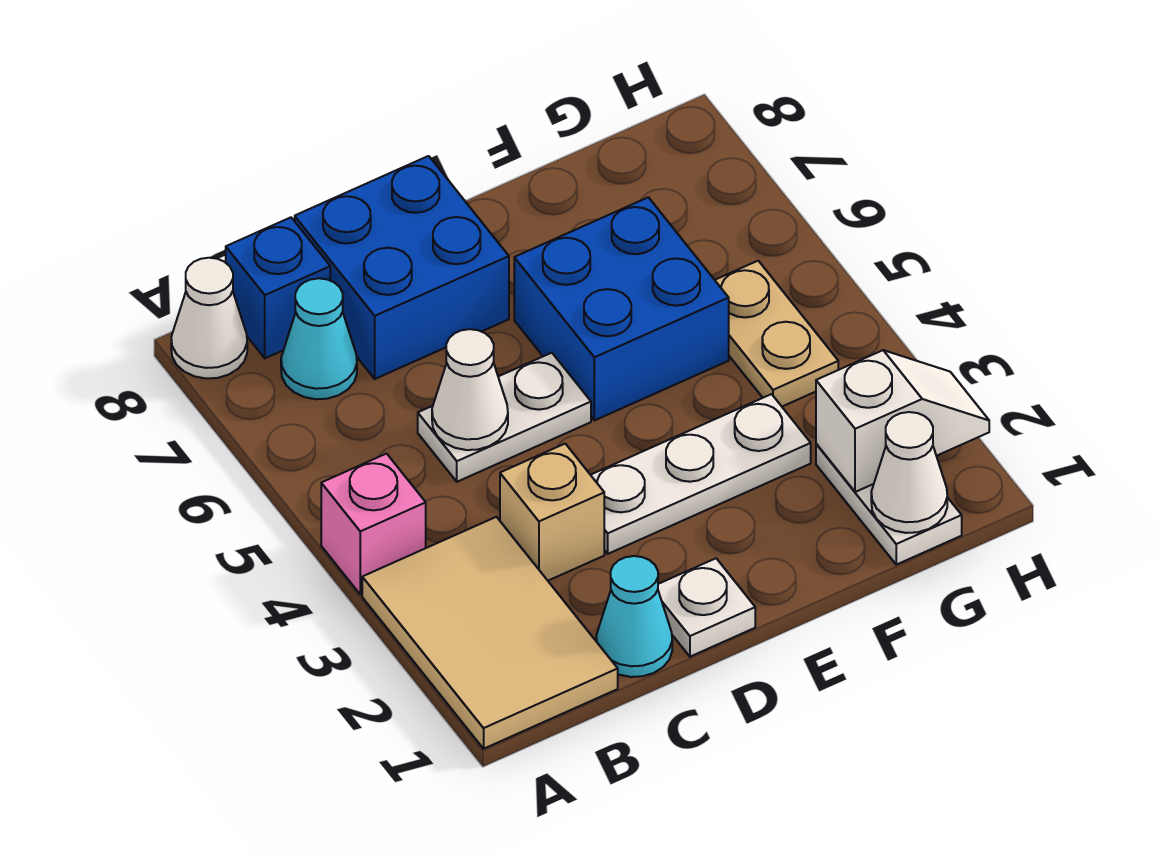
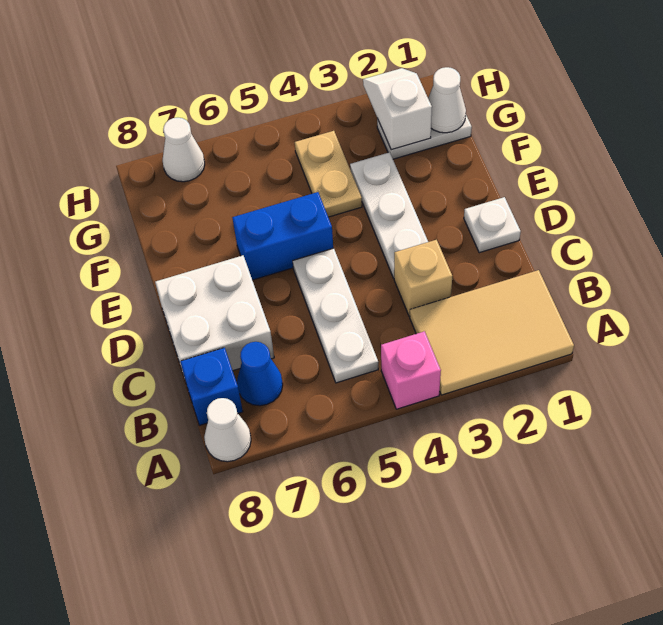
cyan cone B7 level 1 -> blue cone B7 level 1
cyan cone C1 level 1 -> none
white plate C5:D5 level 1 -> white plate B5:D5 level 1
white cone C5 level 2 -> white cone H7 level 1
blue brick C7:D8 level 1 -> white brick C7:D8 level 1
blue brick E5:F6 level 1 -> blue brick E5:E6 level 1
tan plate G4:G5 level 1 -> tan plate F4:G4 level 1

